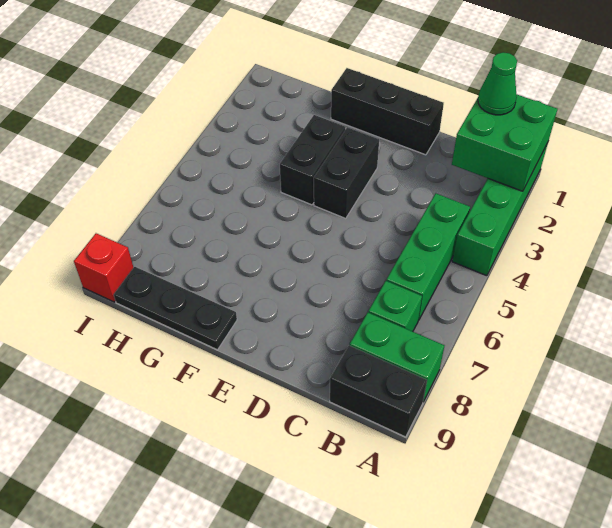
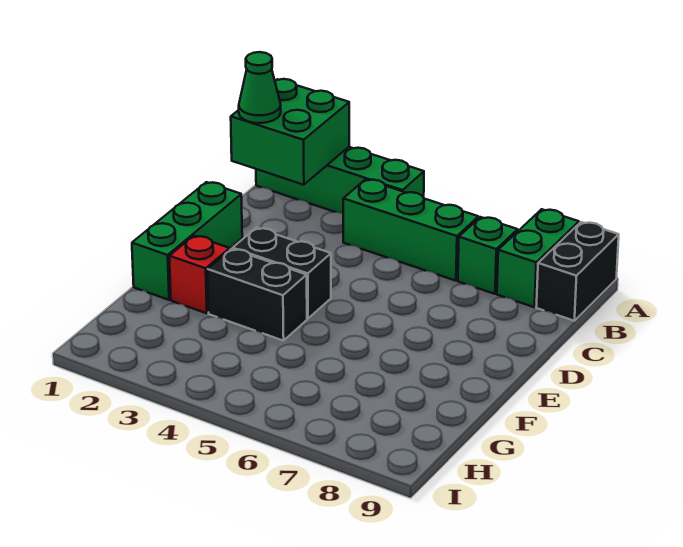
black brick D1:F1 level 1 -> green brick D1:F1 level 1
black plate F9:H9 level 1 -> none
red brick I9 level 1 -> red brick F2 level 1

